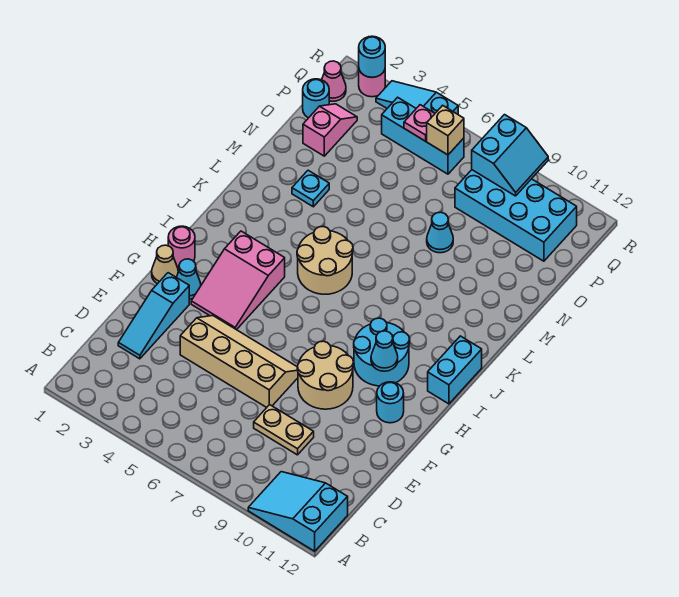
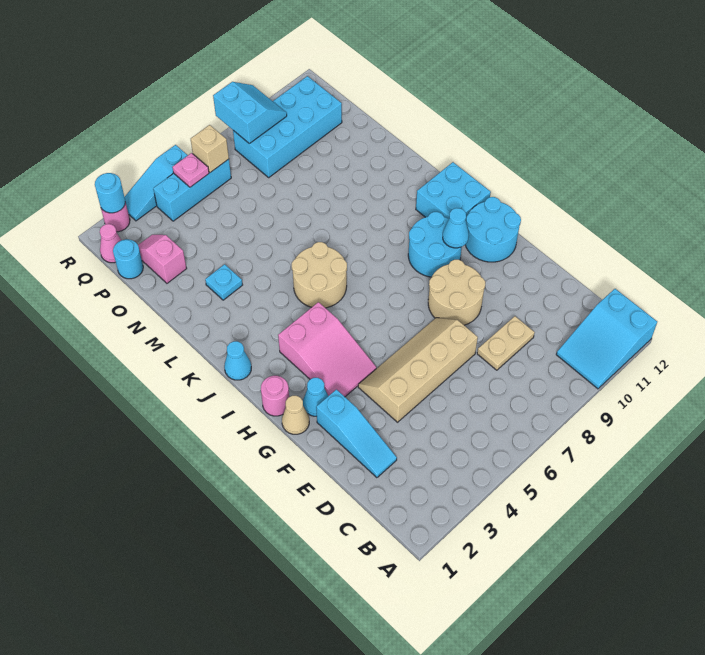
cyan round brick G11 level 1 -> cyan round brick G11:H12 level 1
cyan brick I12:J12 level 1 -> cyan brick I11:J12 level 1
cyan cone N8 level 1 -> cyan cone J1 level 1

